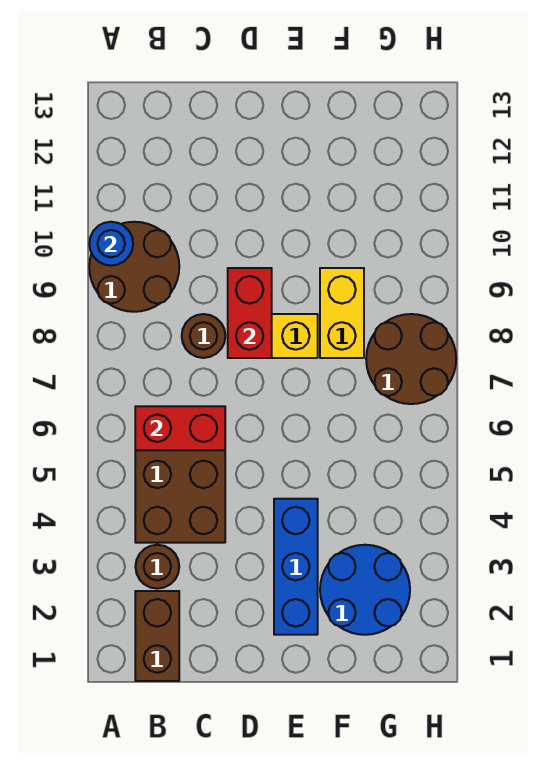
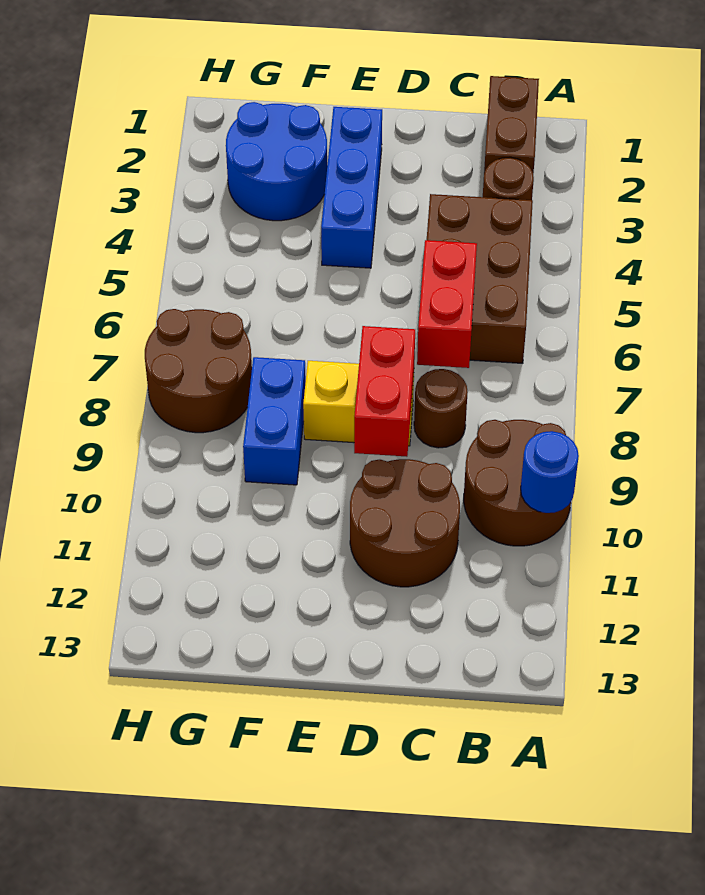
red brick B6:C6 level 2 -> red brick C6:C7 level 2
none -> brown round brick C10:D11 level 1
yellow brick F8:F9 level 1 -> blue brick F8:F9 level 1

